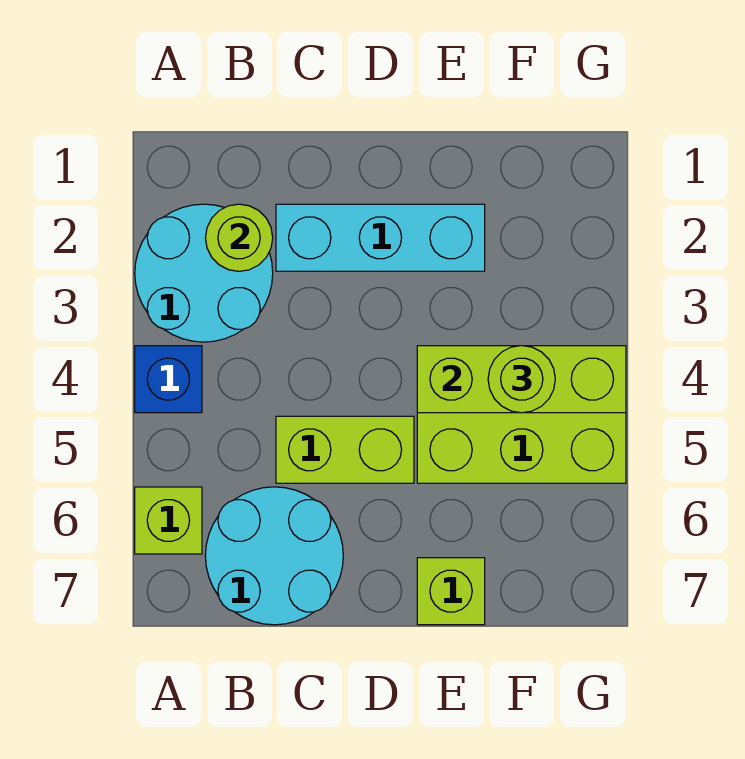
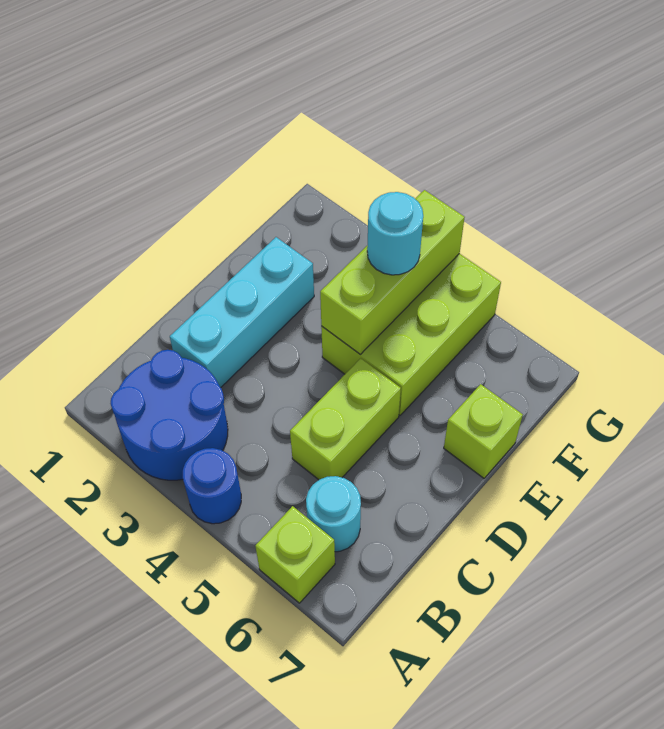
cyan round brick A2:B3 level 1 -> blue round brick A2:B3 level 1
blue brick A4 level 1 -> blue round brick A4 level 1
lime round brick B2 level 2 -> none
cyan round brick B6:C7 level 1 -> cyan round brick B6 level 1
lime round brick F4 level 3 -> cyan round brick F4 level 3

